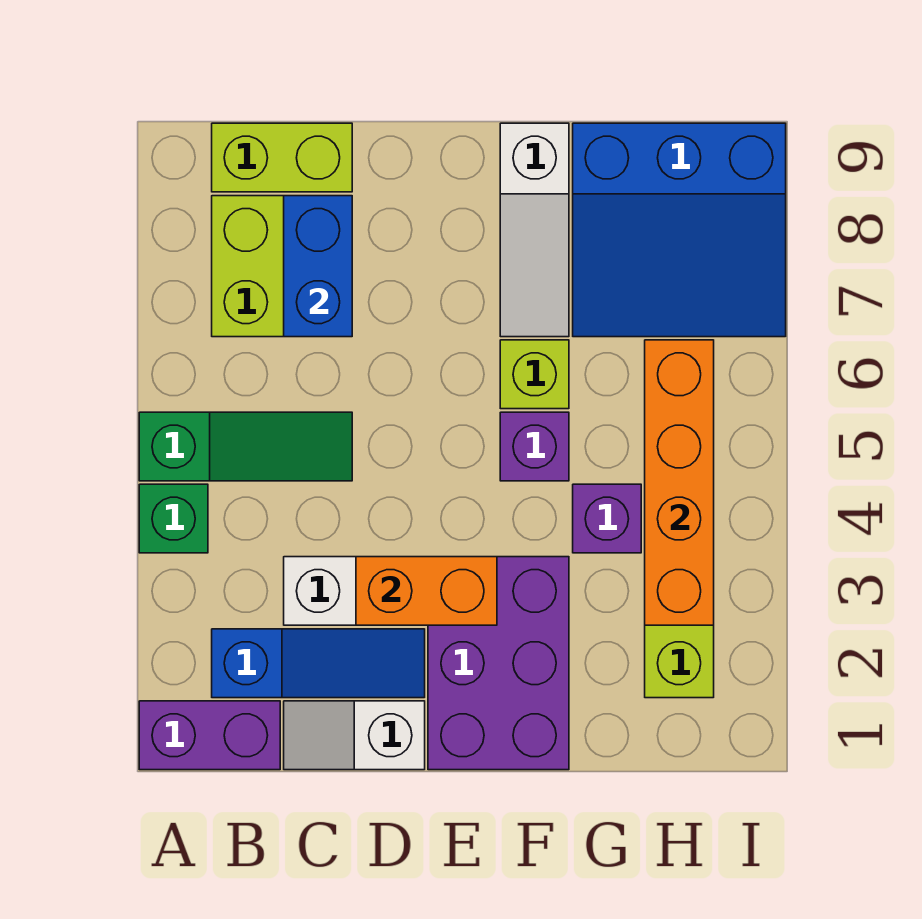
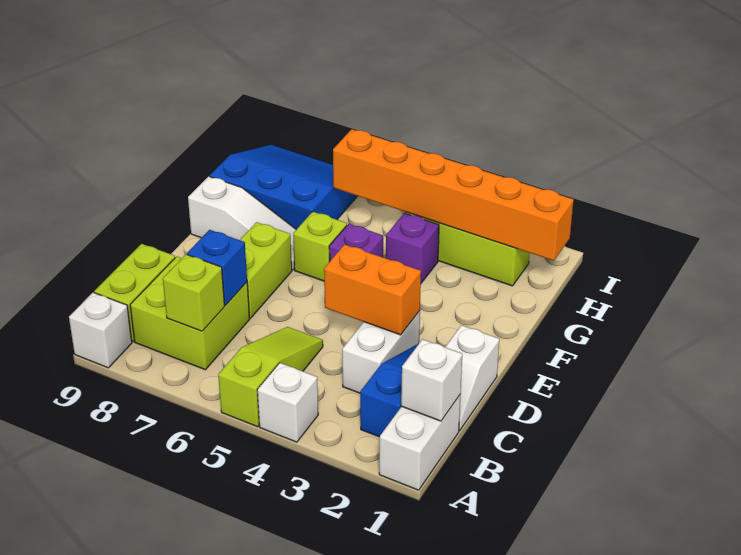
purple brick A1:B1 level 1 -> white brick A1:B1 level 1
green brick A4 level 1 -> white brick A4 level 1
green slope A5:C5 level 1 top A -> lime slope A5:C5 level 1 top A
none -> white brick A9 level 1
none -> white brick B1 level 2
none -> lime brick B7 level 2
blue brick C7:C8 level 2 -> blue brick C7 level 2
orange brick D3:E3 level 2 -> orange brick D3:D4 level 2
none -> lime brick D7:E7 level 1
purple brick E1:F3 level 1 -> none
blue slope G7:I9 level 1 top 9 -> blue slope G7:I9 level 1 top G
orange brick H3:H6 level 2 -> orange brick H1:H6 level 2

